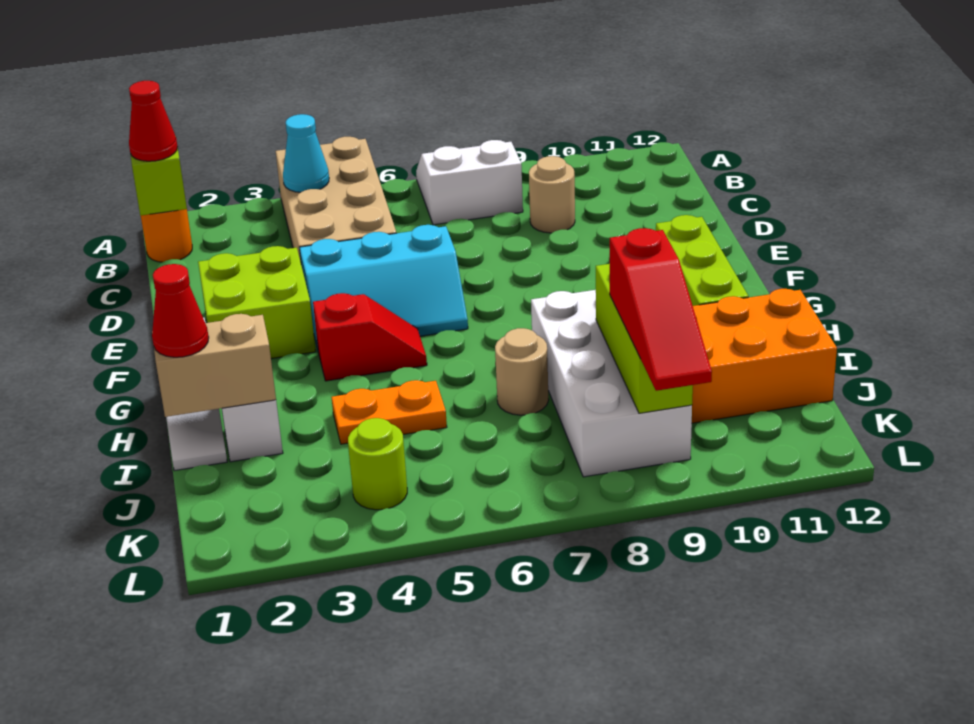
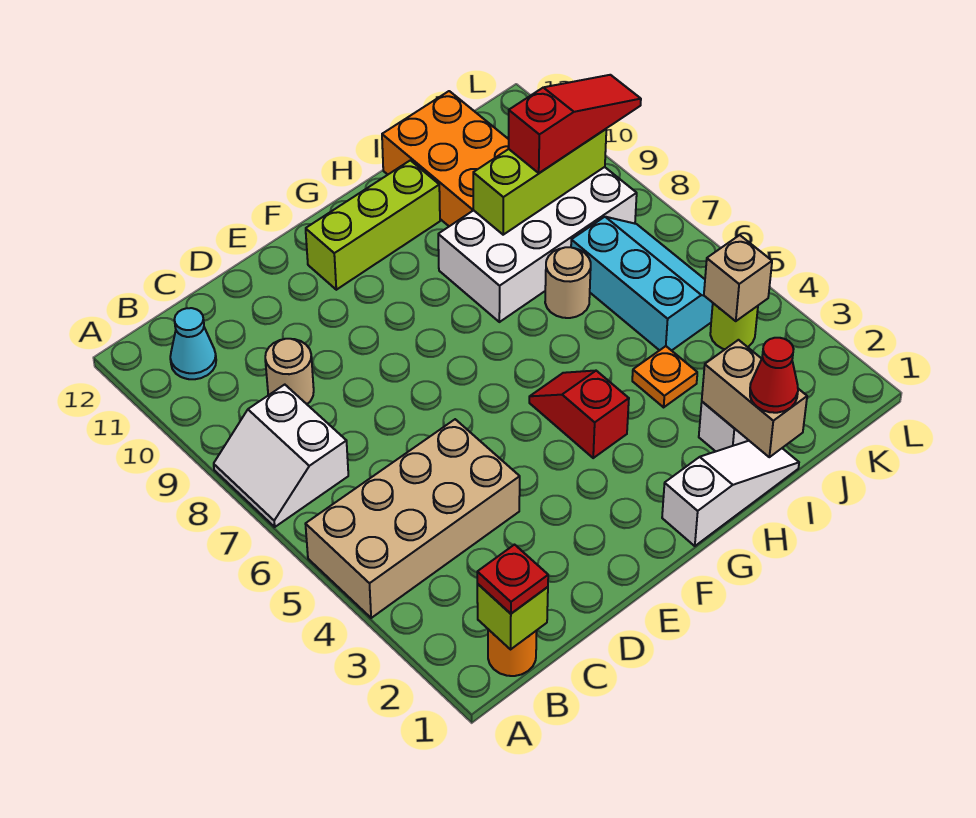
red cone B1 level 3 -> red plate B1 level 3
cyan cone B4 level 2 -> cyan cone B11 level 1
lime brick E2:F3 level 1 -> none
cyan slope E4:F6 level 1 top E -> cyan slope J5:K7 level 1 top J
orange plate I4:I5 level 1 -> orange plate I4 level 1
none -> tan brick K4 level 2

